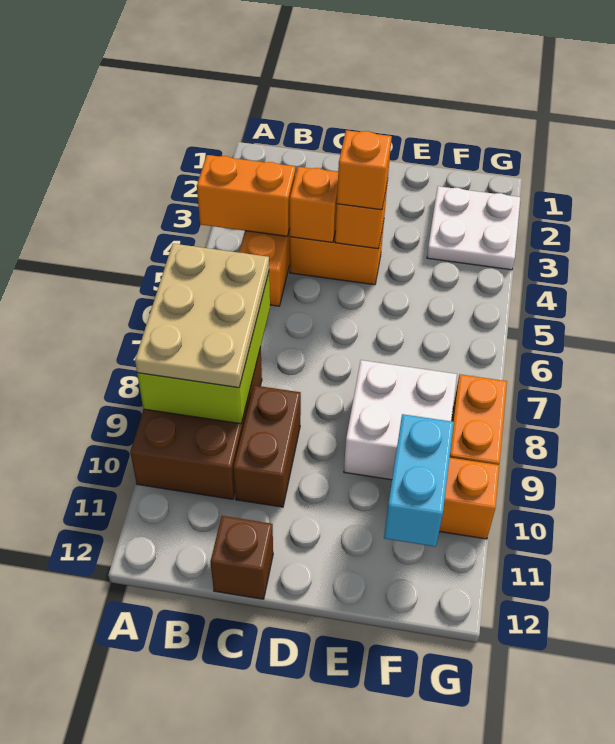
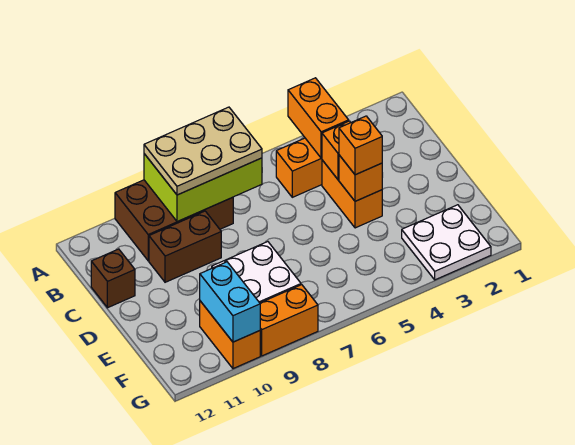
cyan brick F10:F11 level 2 -> cyan brick F10:G10 level 2

